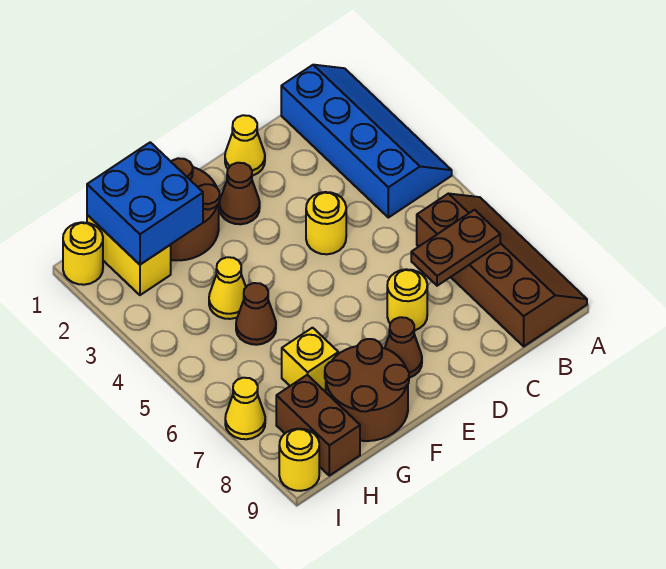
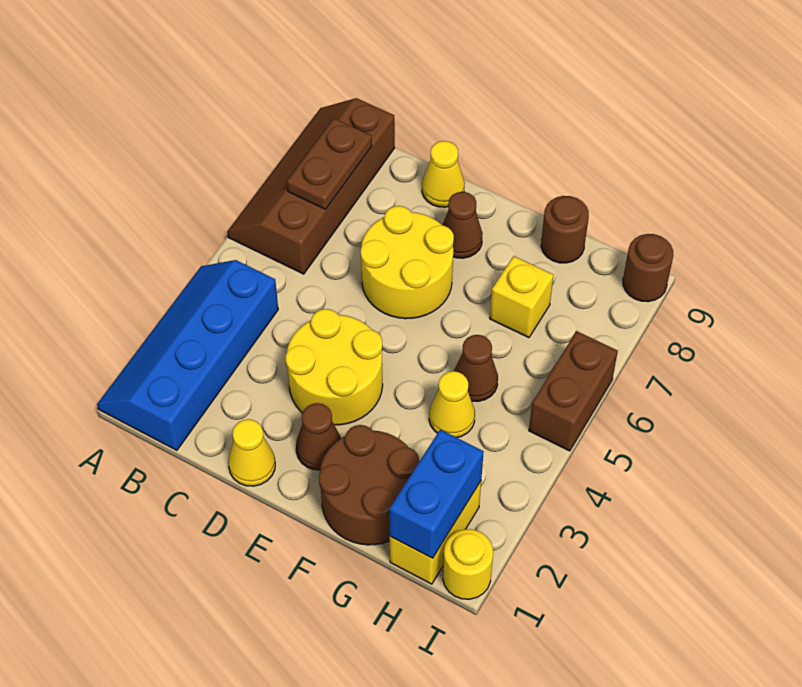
brown plate B7:C7 level 2 -> brown plate B7:B8 level 2
yellow round brick D4 level 1 -> yellow round brick D3:E4 level 1
yellow round brick D7 level 1 -> yellow round brick D6:E7 level 1
brown round brick F8:G9 level 1 -> brown round brick G9 level 1
blue brick G1:H2 level 2 -> blue brick H1:H2 level 2
brown brick H8:H9 level 1 -> brown brick I5:I6 level 1
yellow cone I7 level 1 -> yellow cone D9 level 1
yellow round brick I9 level 1 -> brown round brick I9 level 1

